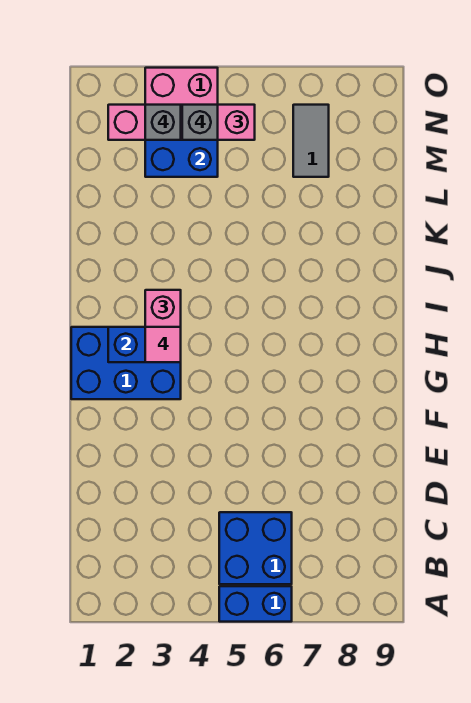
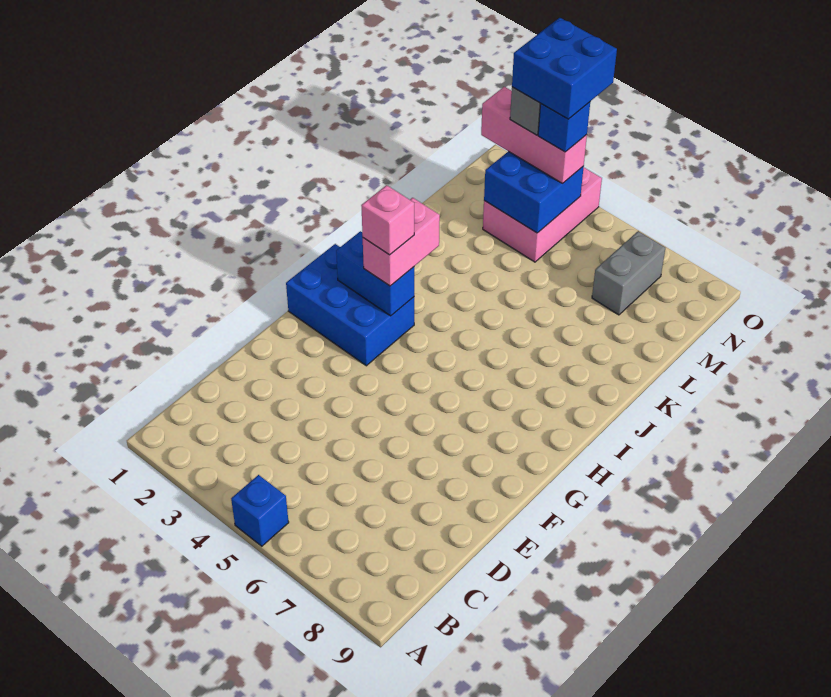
blue brick A5:A6 level 1 -> blue brick A5 level 1
blue brick B5:C6 level 1 -> blue brick N3:O4 level 5
pink tile H3 level 4 -> pink brick H3 level 4
grey tile M7:N7 level 1 -> grey brick M7:N7 level 1
pink brick N2:N5 level 3 -> pink brick N2:N4 level 3
grey brick N4 level 4 -> blue brick N4 level 4

